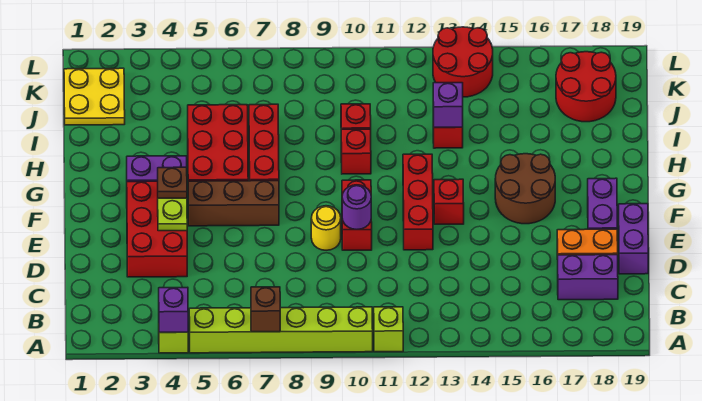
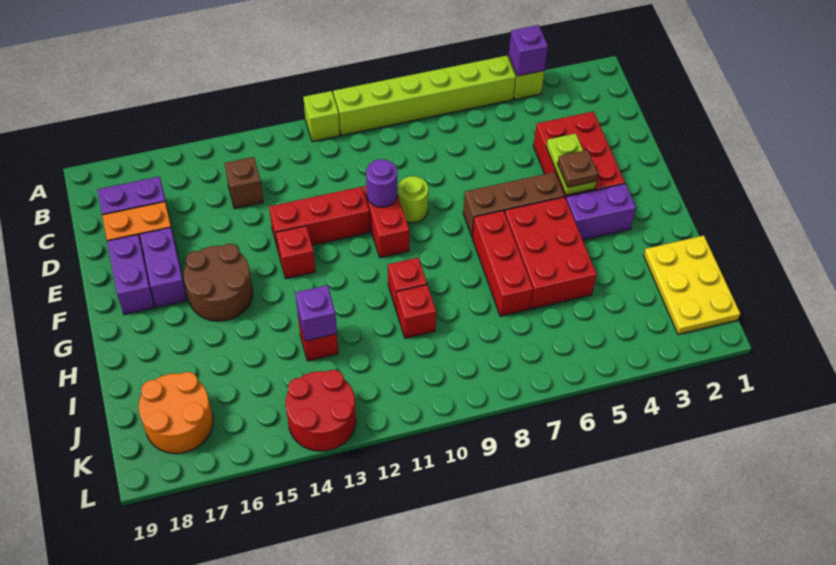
brown brick A7 level 2 -> brown brick C14 level 1
purple brick D19:E19 level 1 -> purple brick E17:F17 level 1
yellow round brick E9 level 1 -> lime round brick E9 level 1
red brick E12:G12 level 1 -> red brick E11:E13 level 1
yellow plate J1:K2 level 1 -> yellow plate I1:K2 level 1
red round brick J17:K18 level 1 -> orange round brick J17:K18 level 1

